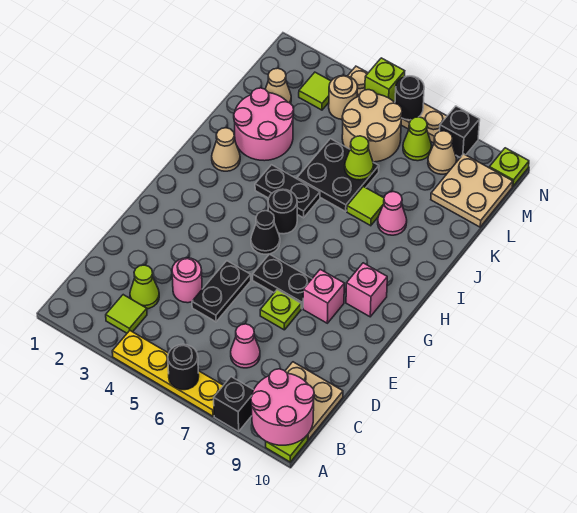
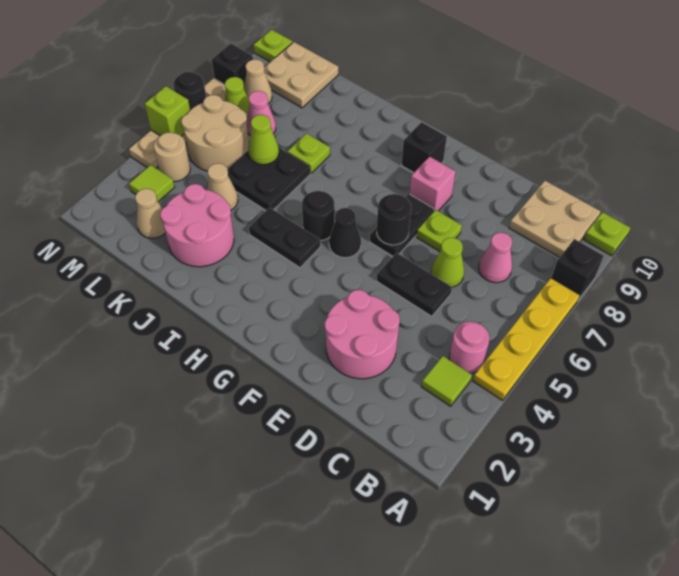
black round brick A6 level 2 -> black round brick F6 level 2
pink round brick A9:B10 level 2 -> pink round brick D2:E3 level 1
lime cone C3 level 1 -> lime cone D6 level 1
pink round brick D4 level 1 -> pink round brick B4 level 1
pink brick G9 level 1 -> black brick G9 level 1
tan cone I2 level 1 -> tan cone K4 level 1
black plate I4:I5 level 1 -> black plate H4:I4 level 1
lime tile J7 level 1 -> lime plate J7 level 1
pink cone J8 level 1 -> pink cone L7 level 1

